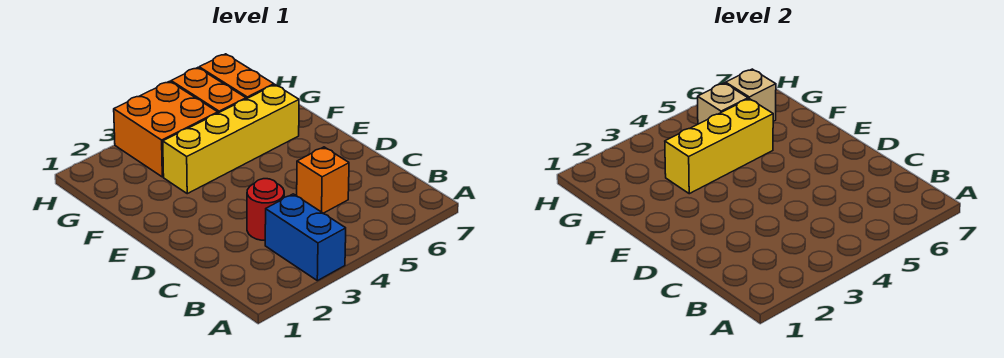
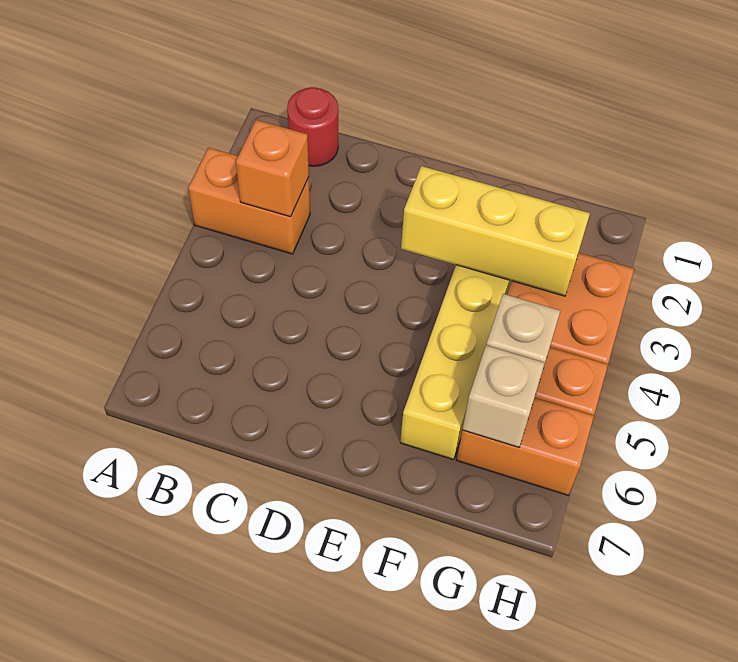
blue brick A3:B3 level 1 -> orange brick A3:B3 level 1
red round brick C3 level 1 -> red round brick B1 level 1
orange brick C5 level 1 -> orange brick B3 level 2
yellow brick F3:F5 level 2 -> yellow brick E3:G3 level 2

